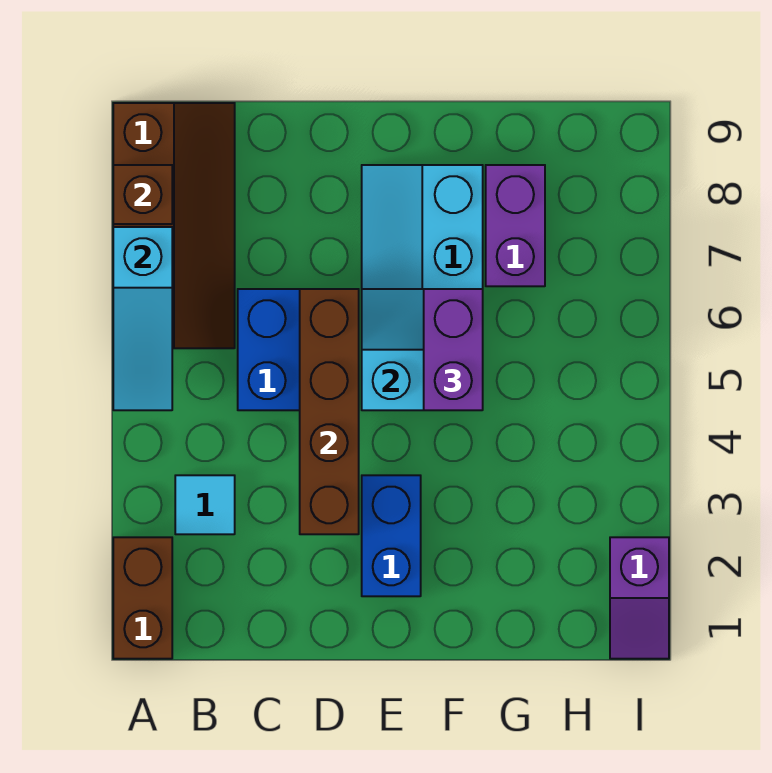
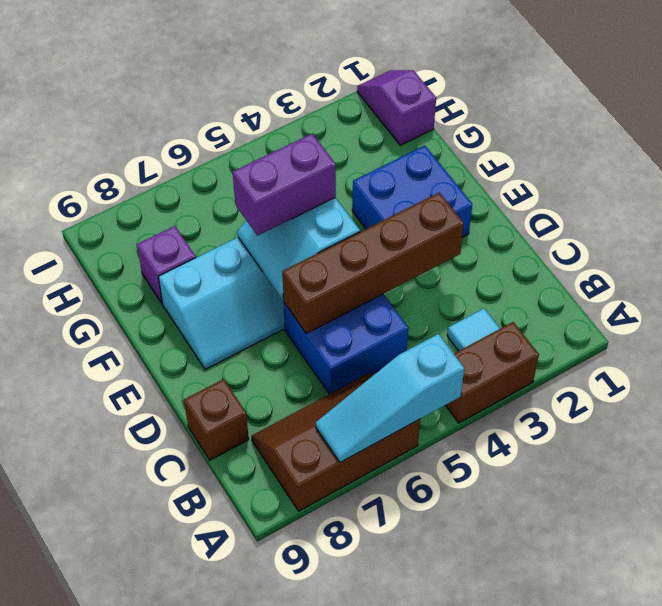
brown brick A1:A2 level 1 -> brown brick A3:A4 level 1
cyan slope A5:A7 level 2 top 7 -> cyan slope A5:A7 level 2 top 5
brown slope A6:B9 level 1 top A -> brown slope A6:B8 level 1 top A
brown brick A8 level 2 -> brown brick C9 level 1
blue brick E2:E3 level 1 -> blue brick E2:F3 level 1
purple brick G7:G8 level 1 -> purple brick G8 level 1
purple slope I1:I2 level 1 top 2 -> purple slope H1:I1 level 1 top H

